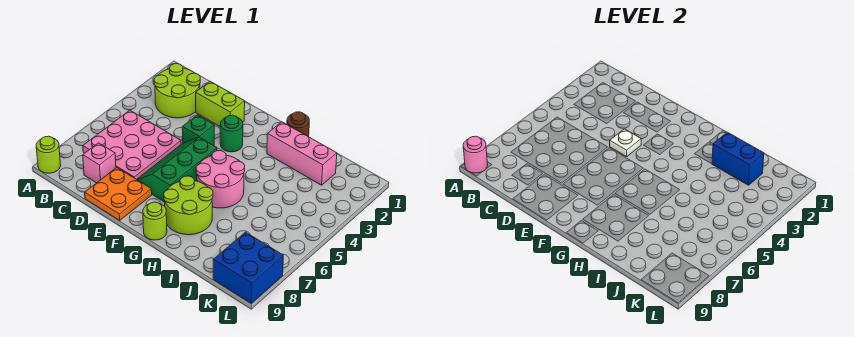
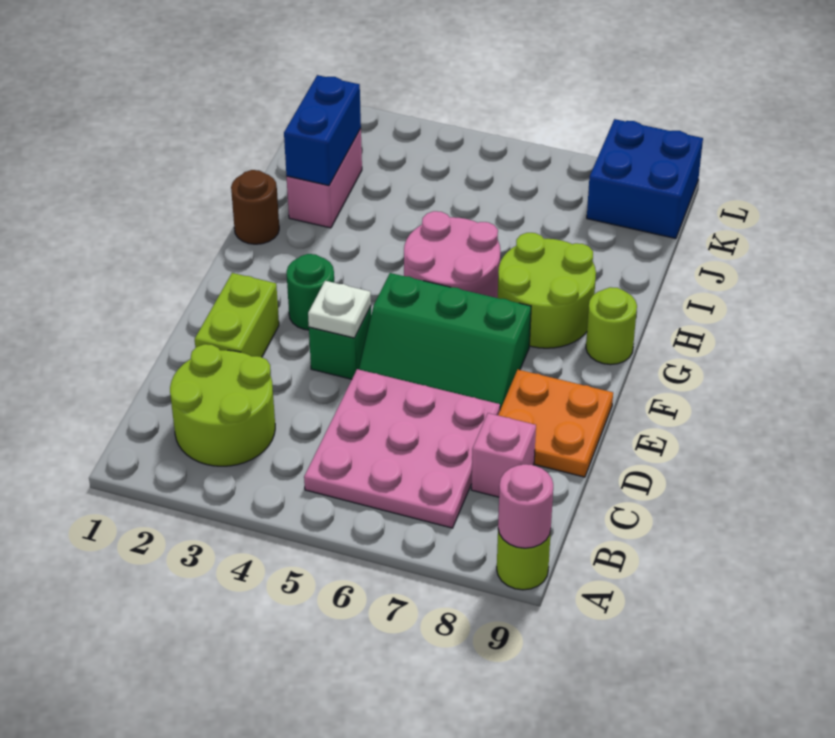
pink brick H2:J2 level 1 -> pink brick I2:J2 level 1

